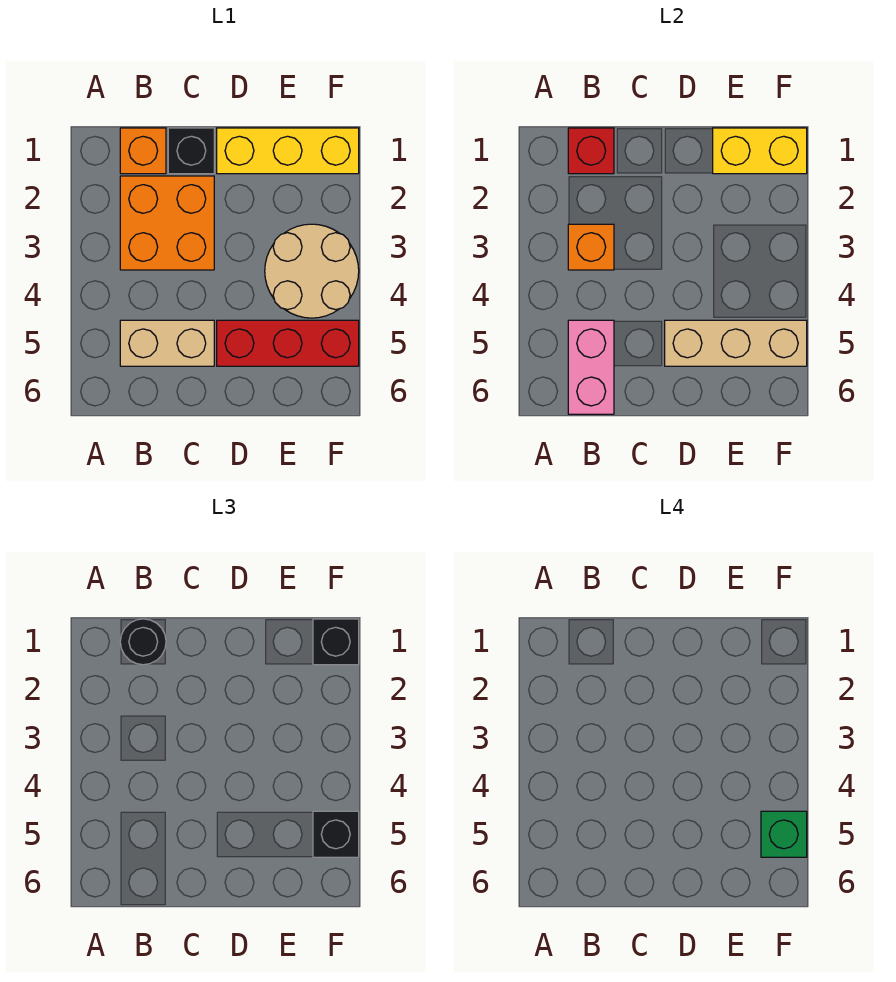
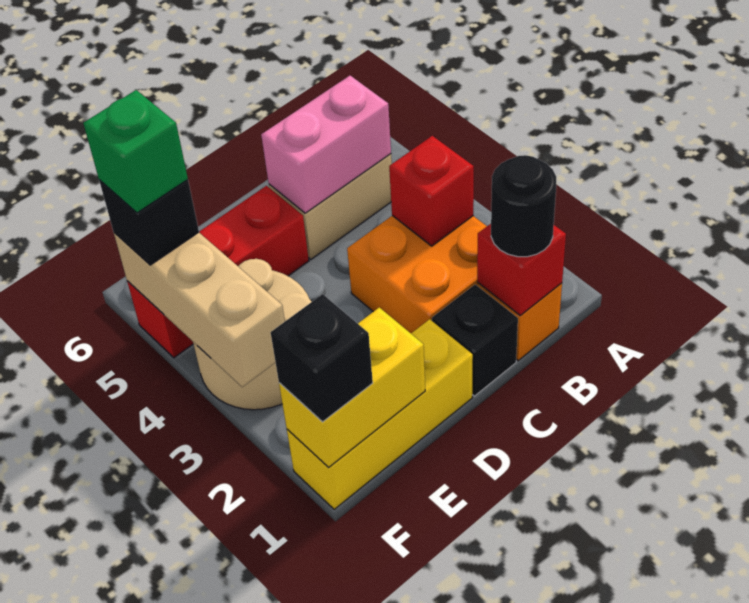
orange brick B3 level 2 -> red brick B3 level 2
pink brick B5:B6 level 2 -> pink brick B5:C5 level 2
tan brick D5:F5 level 2 -> tan brick F3:F5 level 2

